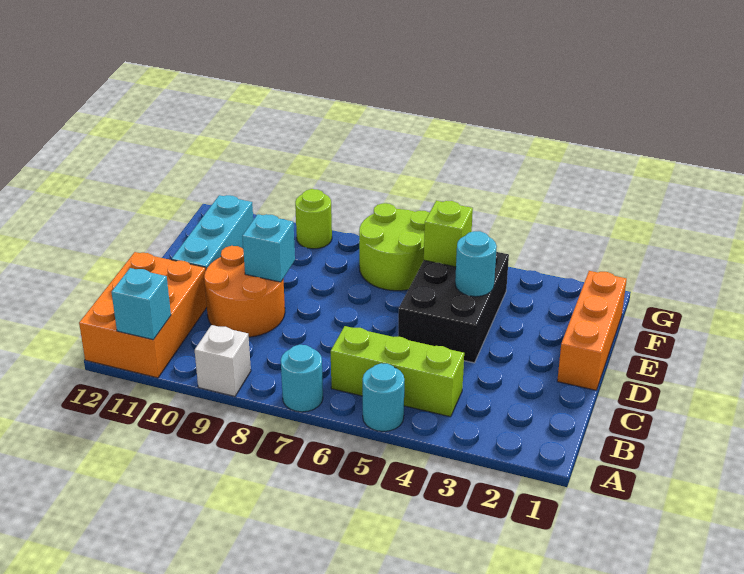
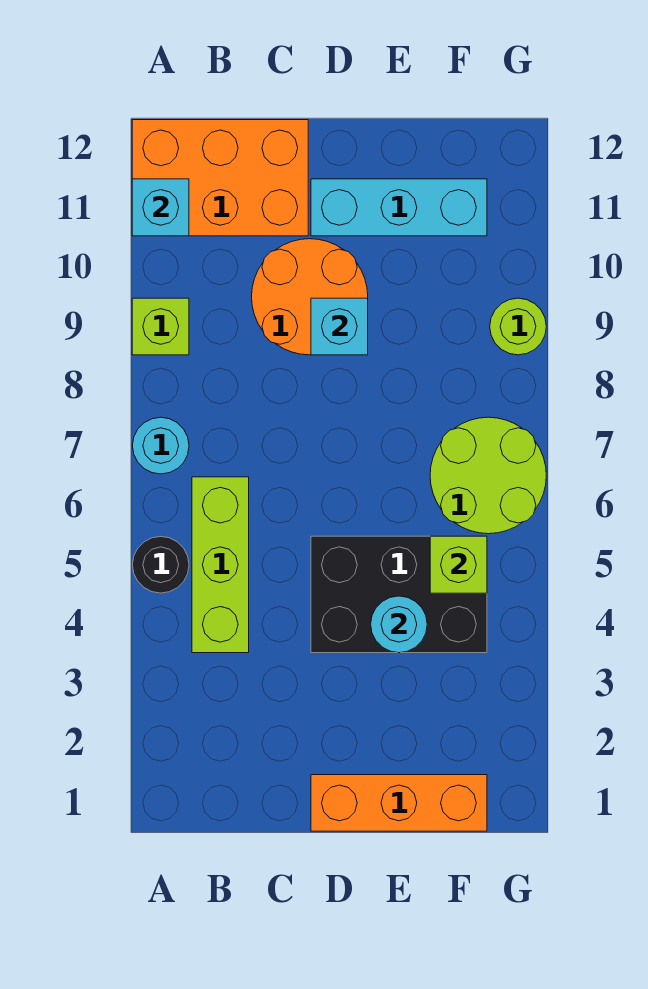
cyan round brick A5 level 1 -> black round brick A5 level 1
white brick A9 level 1 -> lime brick A9 level 1

